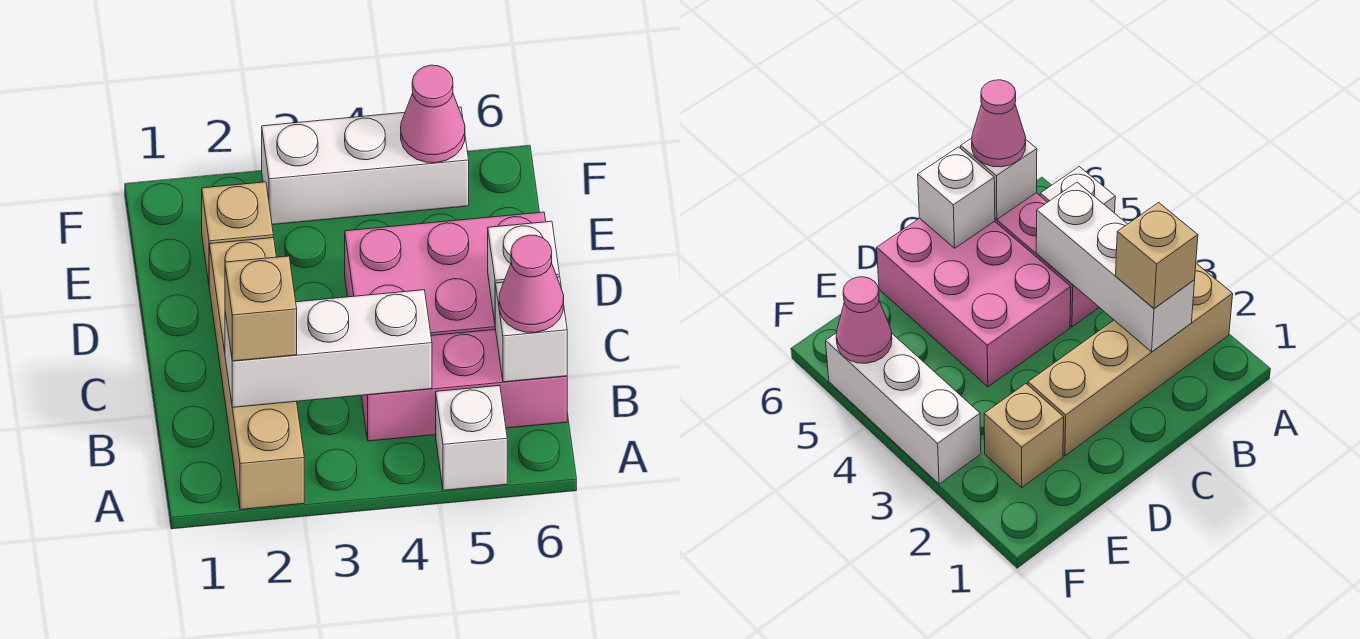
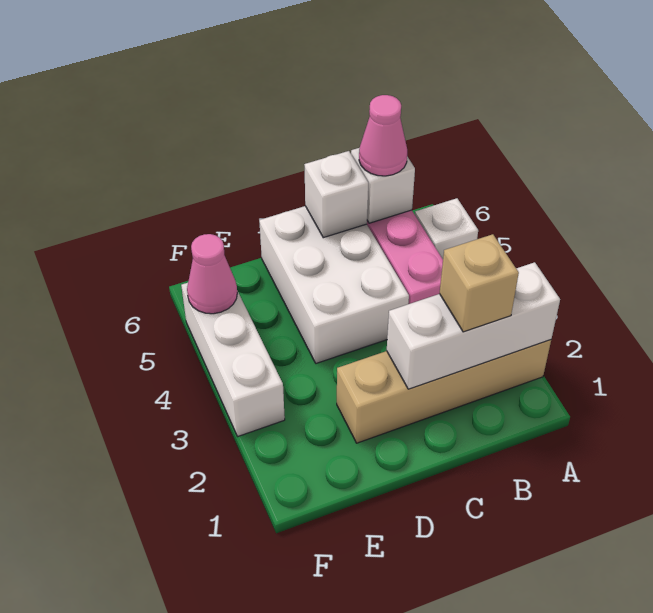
white brick B2:B4 level 2 -> white brick A2:C2 level 2
pink brick C4:D6 level 1 -> white brick C4:D6 level 1
tan brick E2 level 1 -> none

